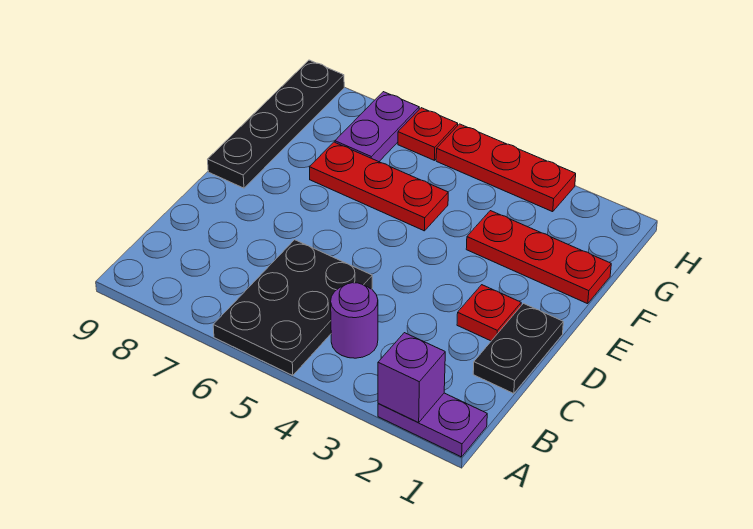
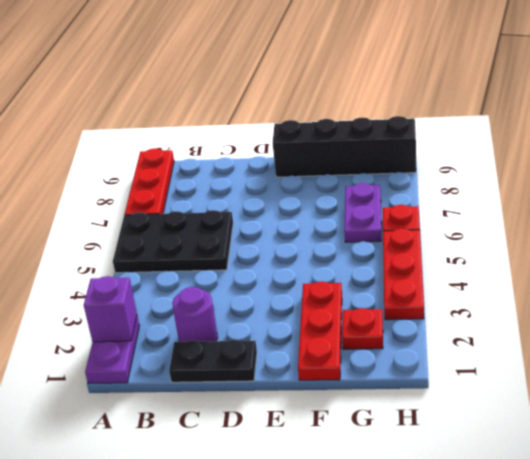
purple round brick B4 level 1 -> purple round brick C2 level 1
red plate D2 level 1 -> red plate G2 level 1
black plate E9:H9 level 1 -> black brick E9:H9 level 1
red plate F5:F7 level 1 -> red plate A7:A9 level 1
purple plate G7:H7 level 1 -> purple plate G6:G7 level 1

